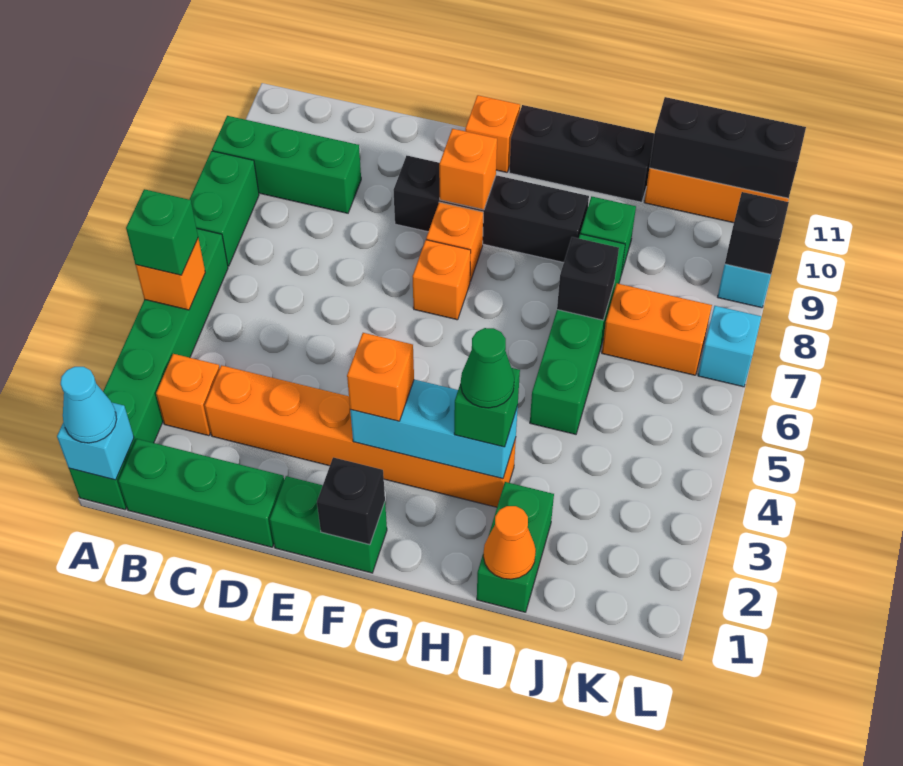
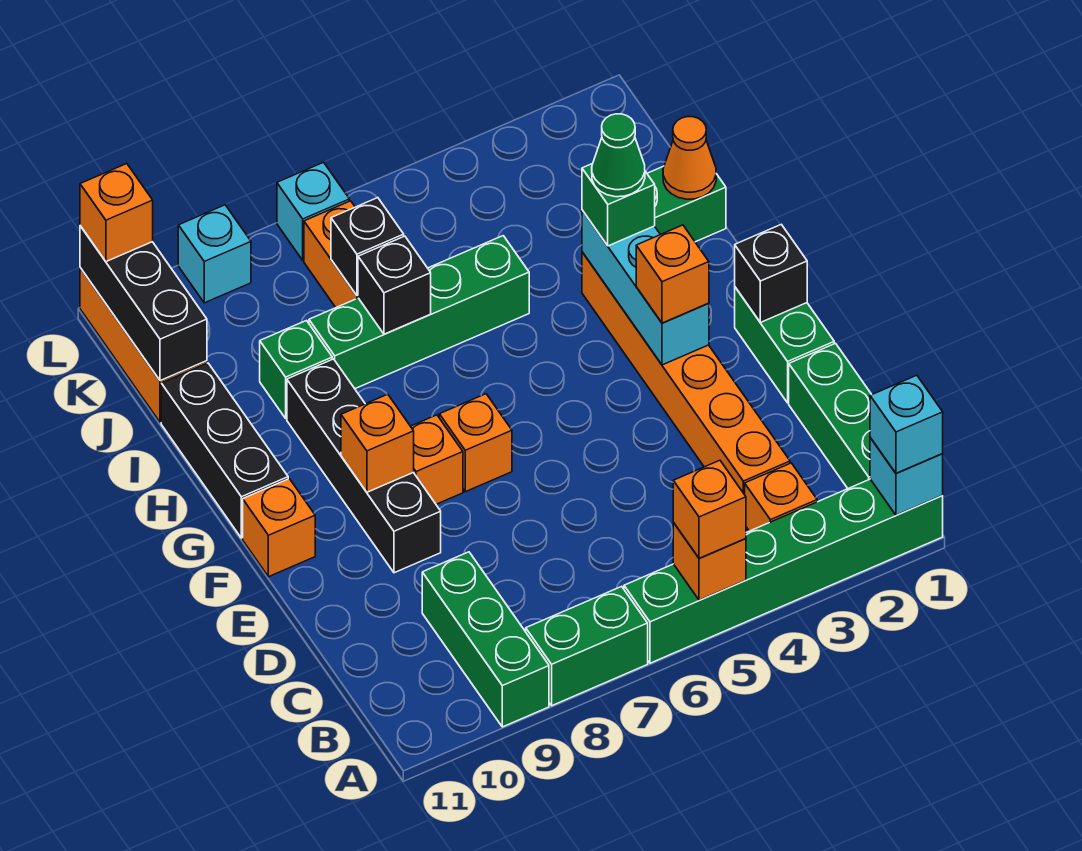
cyan cone A1 level 3 -> cyan brick A1 level 3
green brick A5 level 3 -> orange brick A5 level 3
black brick L9 level 2 -> black brick J7 level 2
none -> orange brick L11 level 3

